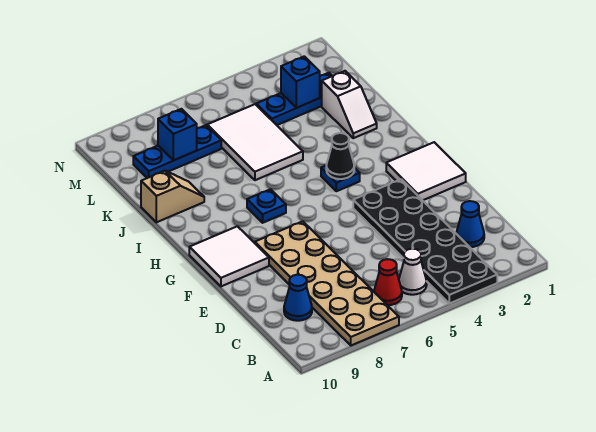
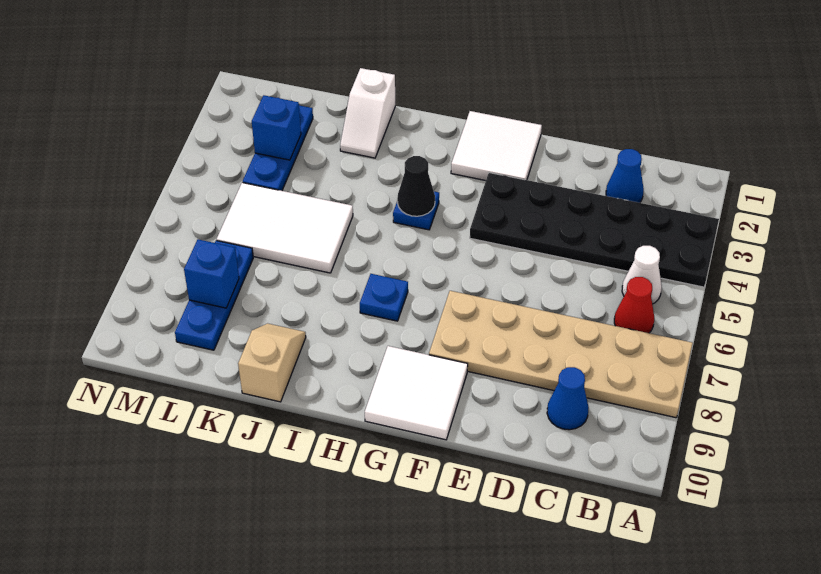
white slope J2:K2 level 1 top K -> white slope J1:J2 level 1 top 1

